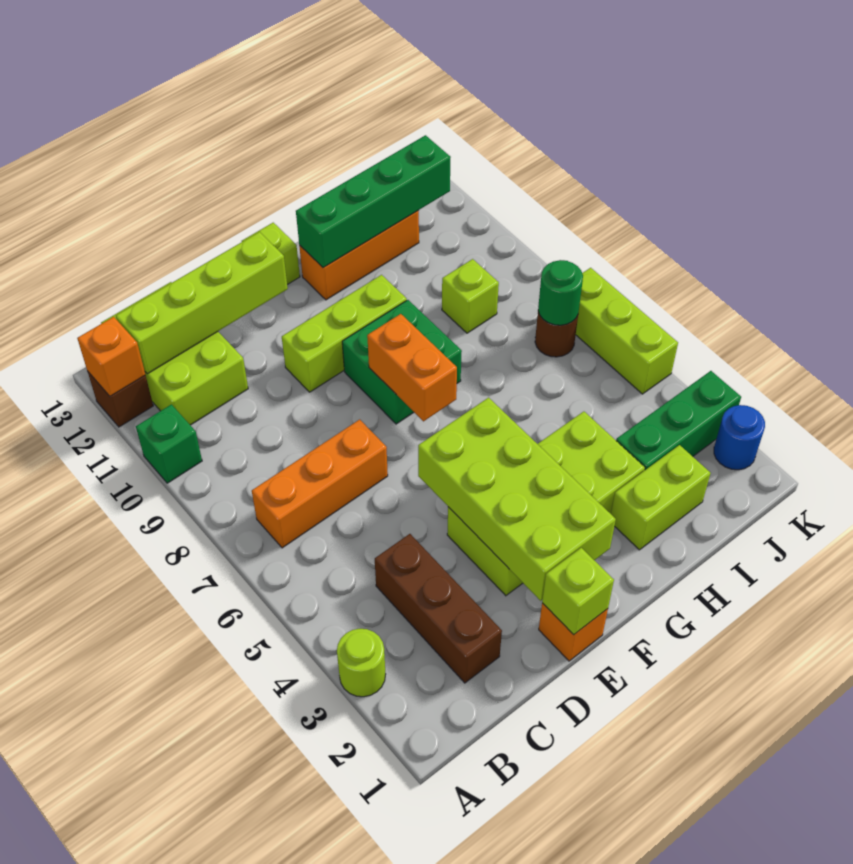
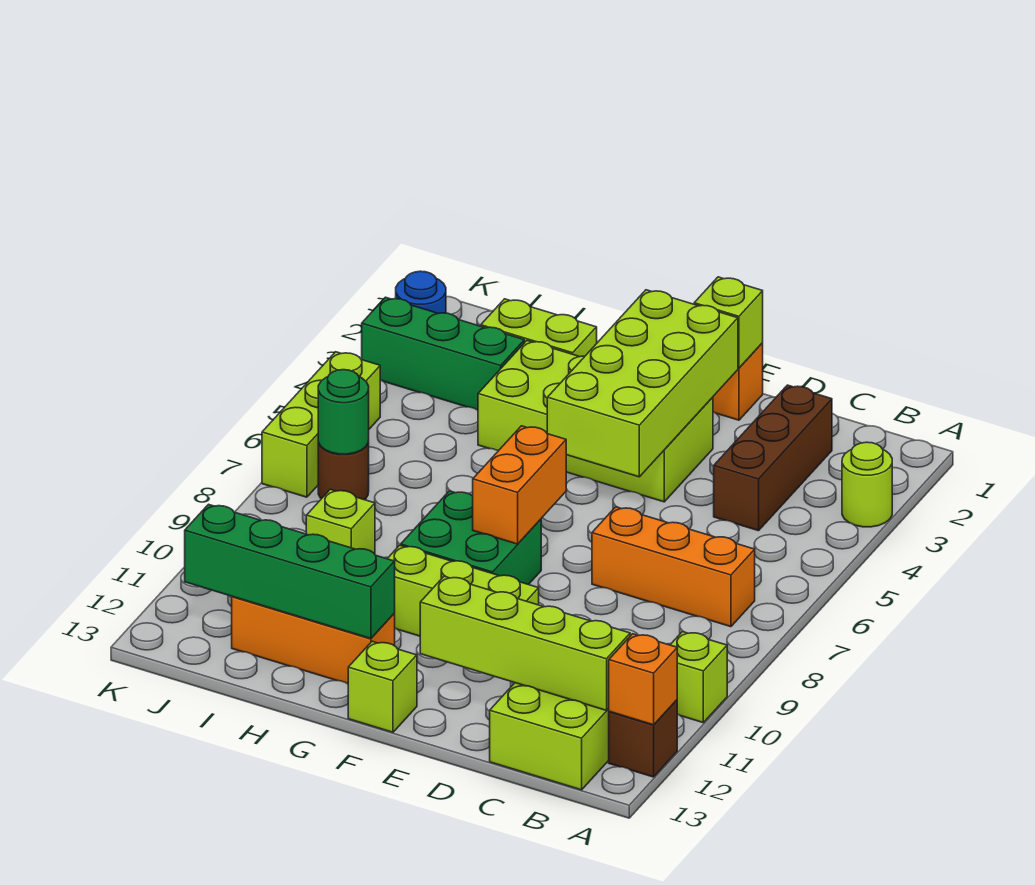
green brick A10 level 1 -> lime brick A10 level 1

